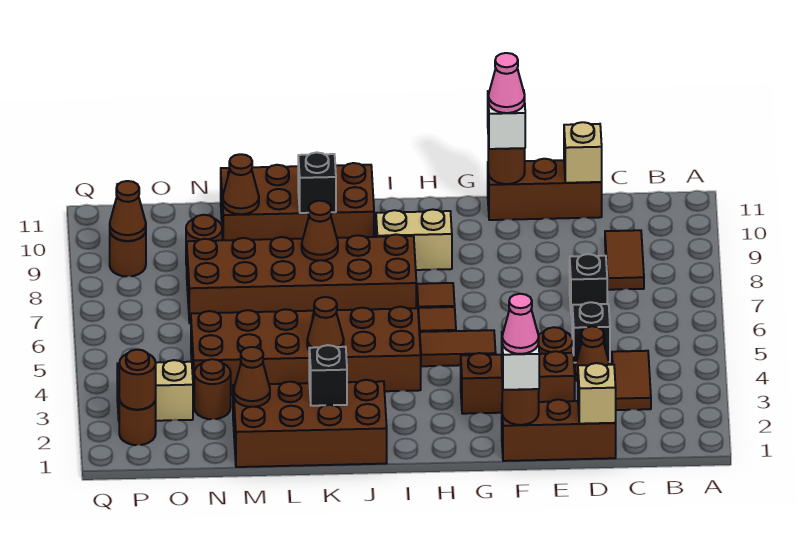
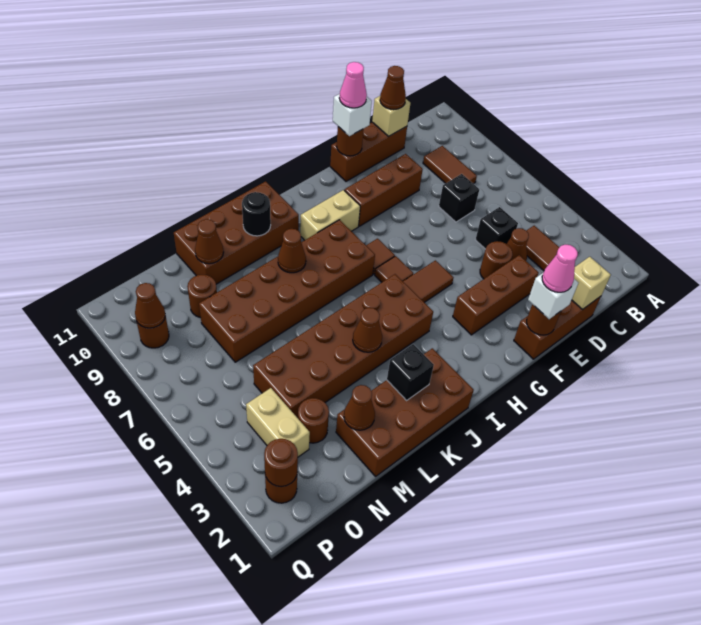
none -> brown cone D11 level 3
none -> brown brick E9:G9 level 1
black brick K10 level 2 -> black round brick K10 level 2
tan brick O3:P3 level 1 -> tan brick O3:O4 level 1

